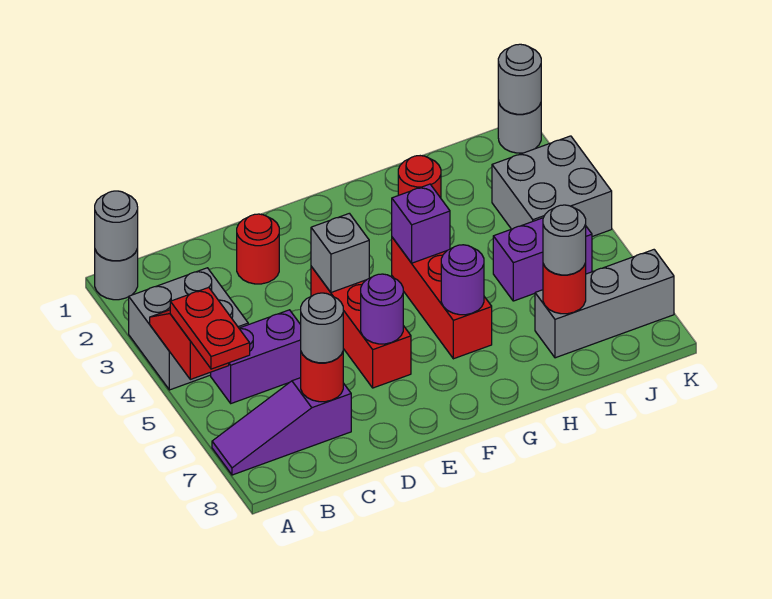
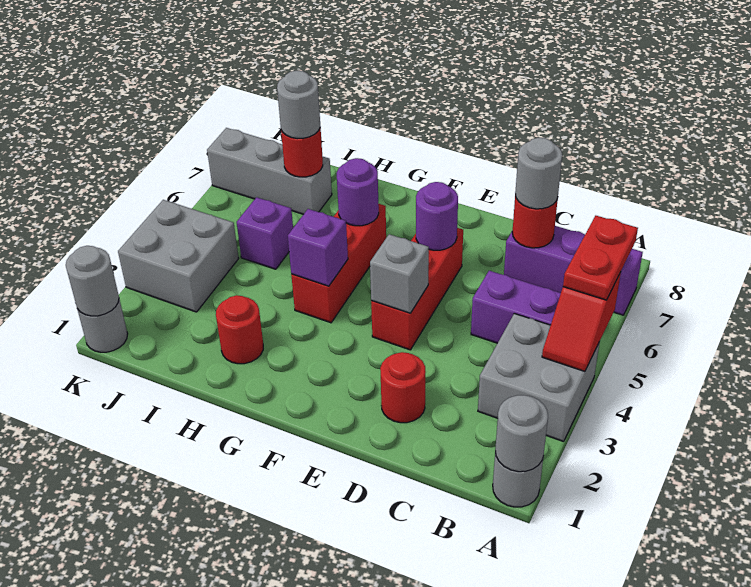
purple slope A7:C7 level 1 top C -> purple brick A7:C7 level 1
purple brick I5:J5 level 1 -> purple brick I5 level 1

